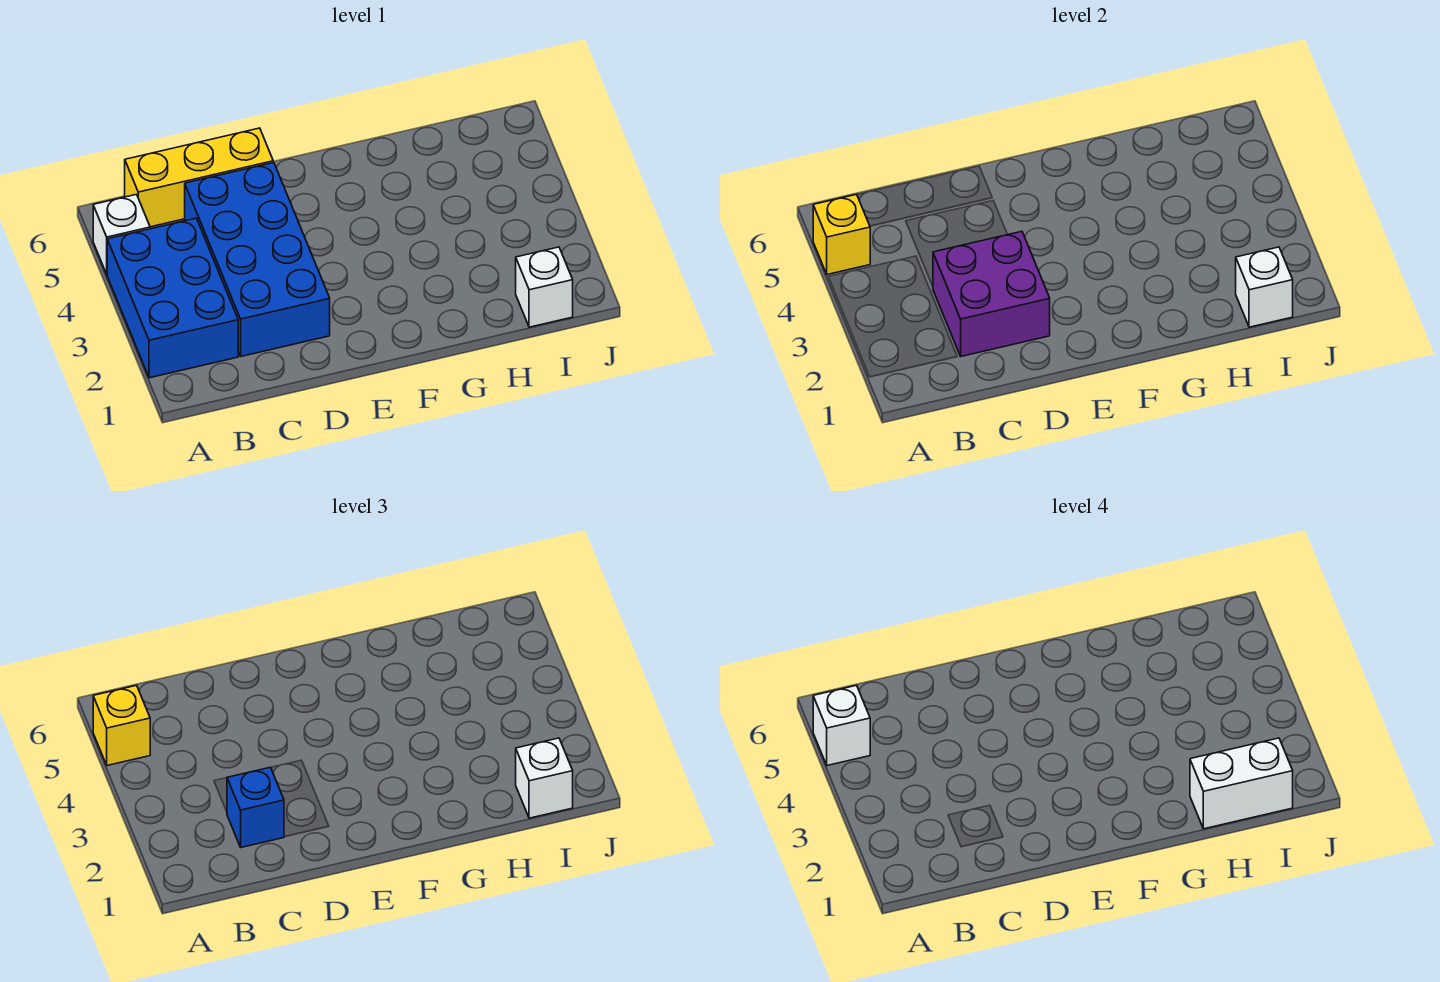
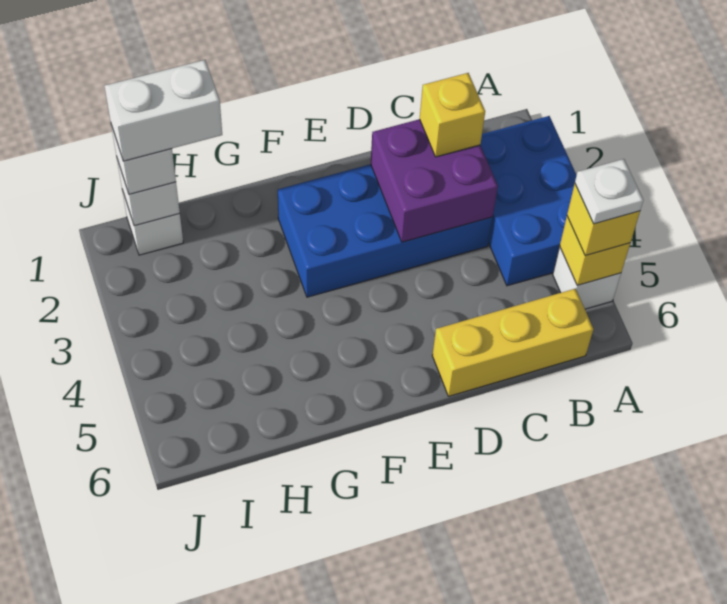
white brick A5 level 4 -> white plate A5 level 4
blue brick C2:D5 level 1 -> blue brick C2:F3 level 1
blue brick C2 level 3 -> yellow brick C2 level 3

